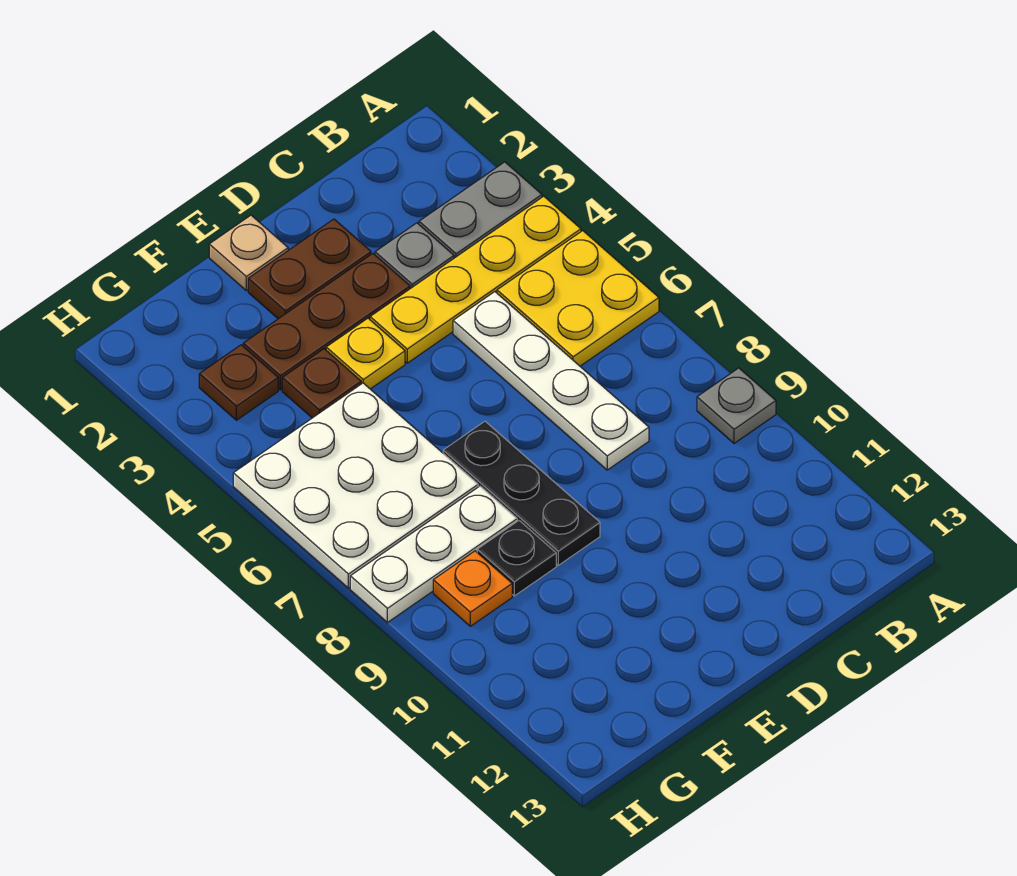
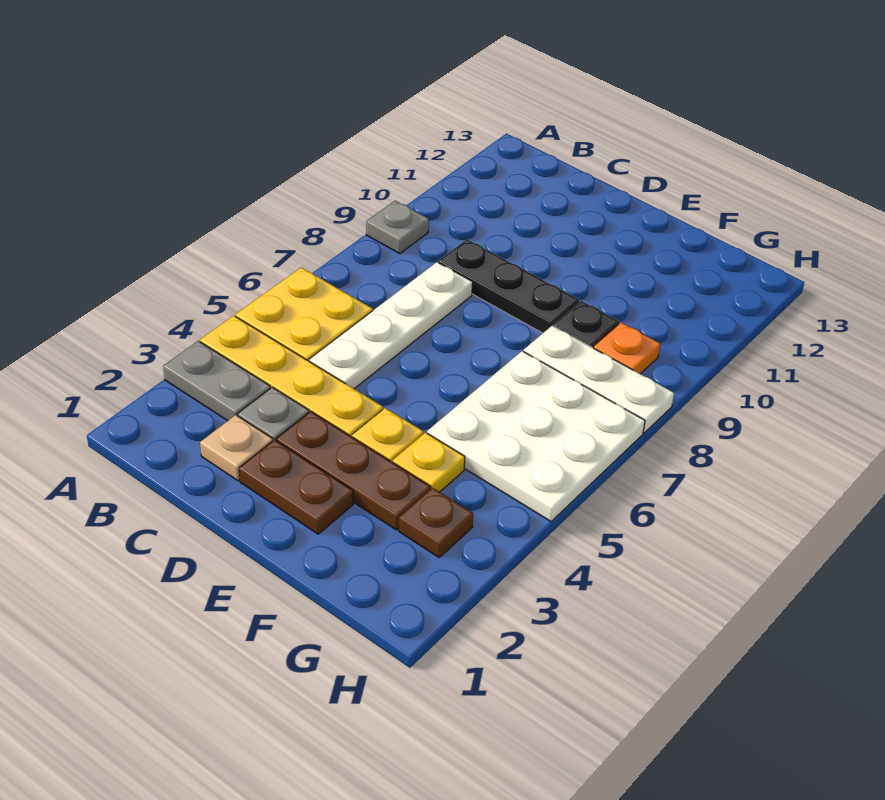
tan plate E1 level 1 -> tan plate C2 level 1
black plate E7:E9 level 1 -> black plate C9:E9 level 1
brown plate F4 level 1 -> yellow plate F4 level 1

